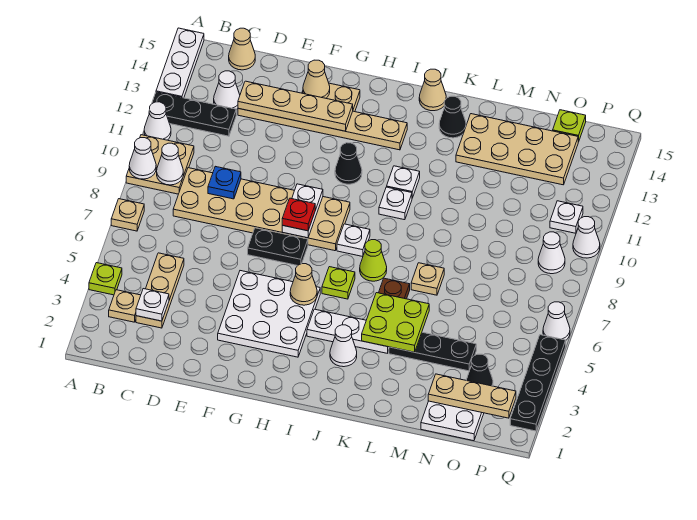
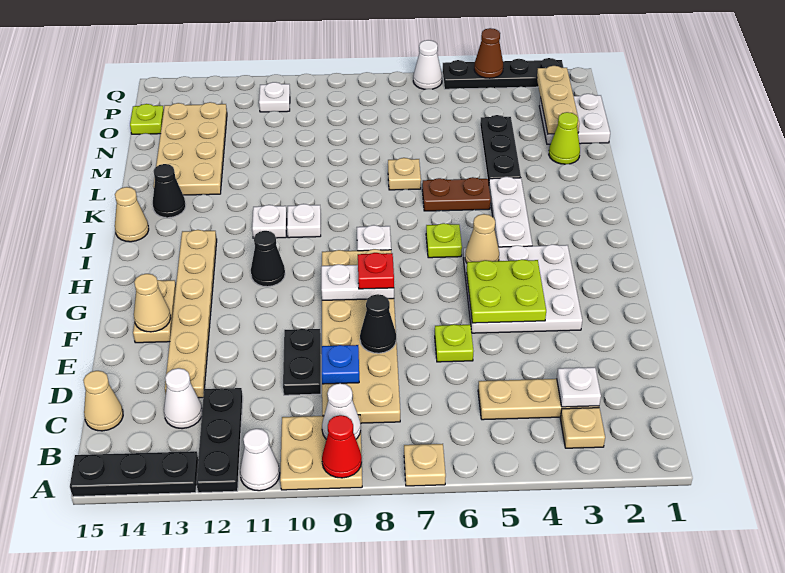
lime plate A4 level 1 -> lime plate E6 level 1
white cone A9 level 2 -> red cone A9 level 2
white plate A13:A15 level 1 -> black plate A13:A15 level 1
tan plate D13:G13 level 2 -> none
black plate F7:G7 level 1 -> black plate D10:E10 level 1
white cone J3 level 1 -> none
lime cone J7 level 1 -> lime cone M2 level 1
lime plate K4:L5 level 2 -> lime plate F4:G5 level 2
black cone O3 level 1 -> black cone E8 level 2
white cone P9 level 1 -> none
none -> brown cone Q4 level 2
white cone Q10 level 1 -> none

